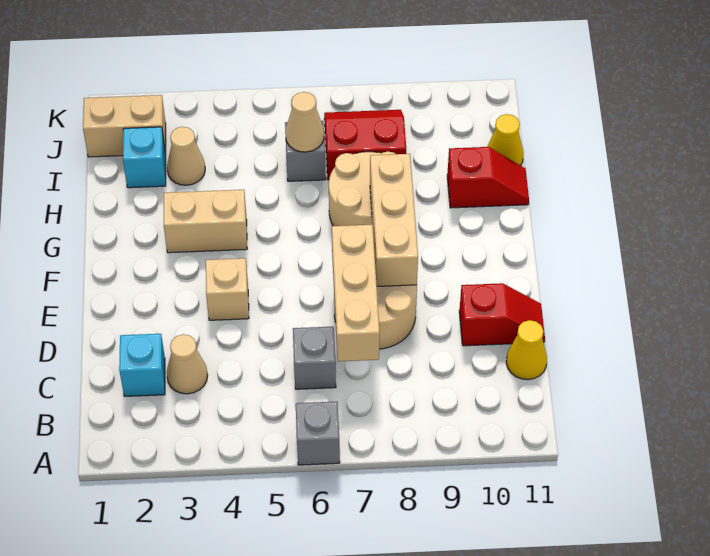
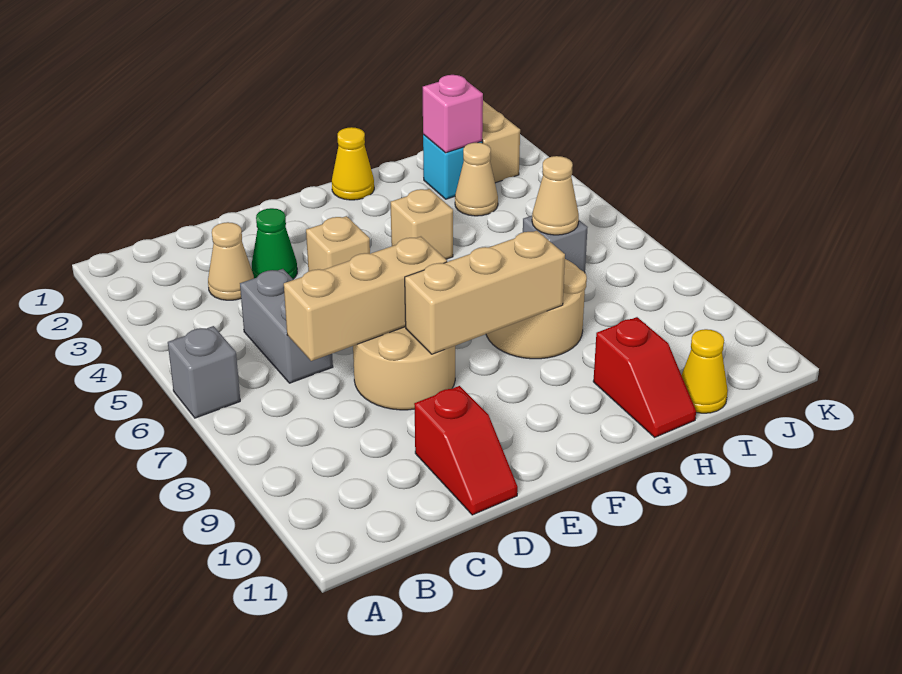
cyan brick C2 level 1 -> none
grey brick C6 level 1 -> grey brick C5:C6 level 1
yellow cone C11 level 1 -> yellow cone G1 level 1
none -> green cone D3 level 1
tan brick G3:G4 level 1 -> tan brick G4 level 1
none -> pink brick I2 level 2
red slope I7:J8 level 1 top I -> none

